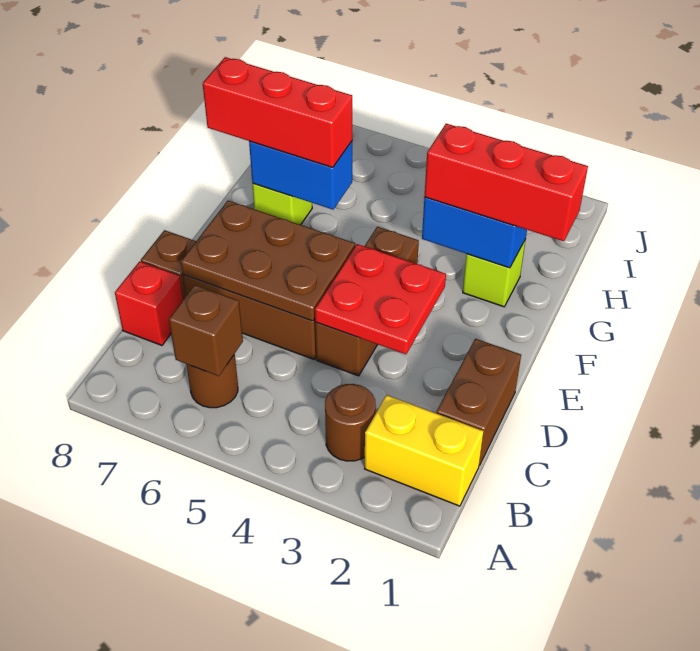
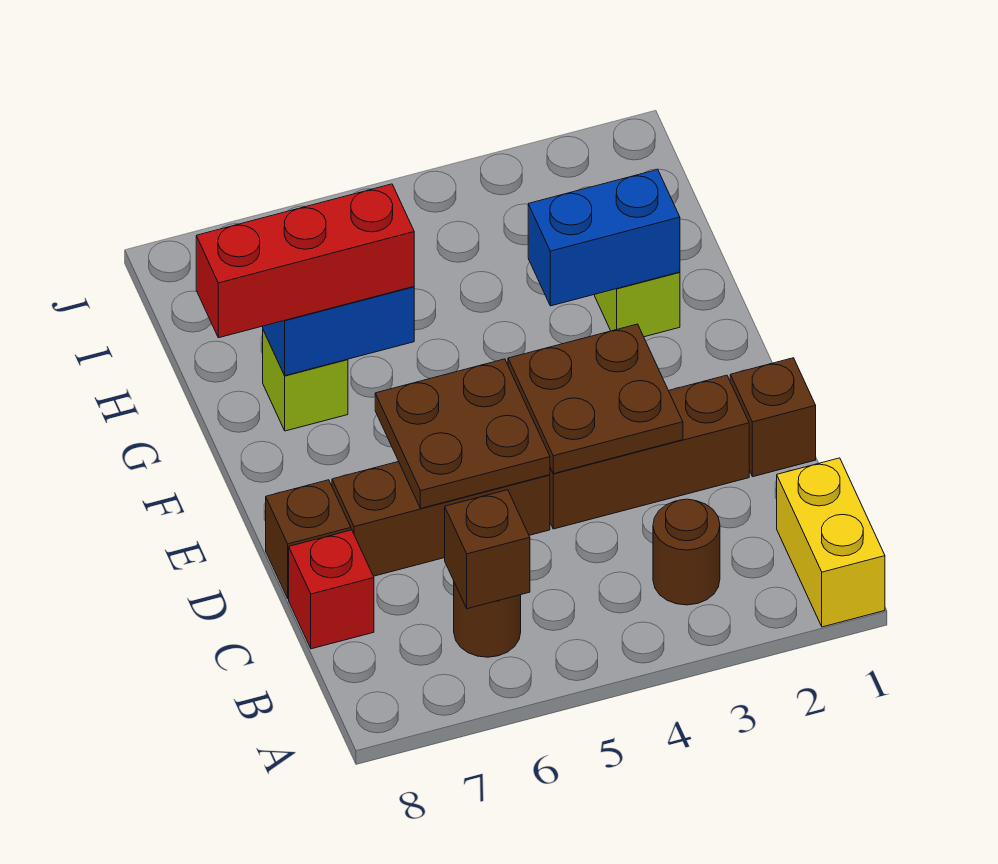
yellow brick B1:B2 level 1 -> yellow brick A1:B1 level 1
brown brick C1:D1 level 1 -> brown brick D1 level 1
red plate D3:E4 level 2 -> brown plate D3:E4 level 2
brown brick D4:F4 level 1 -> brown brick D2:D4 level 1
brown plate D5:E7 level 2 -> brown plate D5:E6 level 2
red brick G1:G3 level 3 -> none

